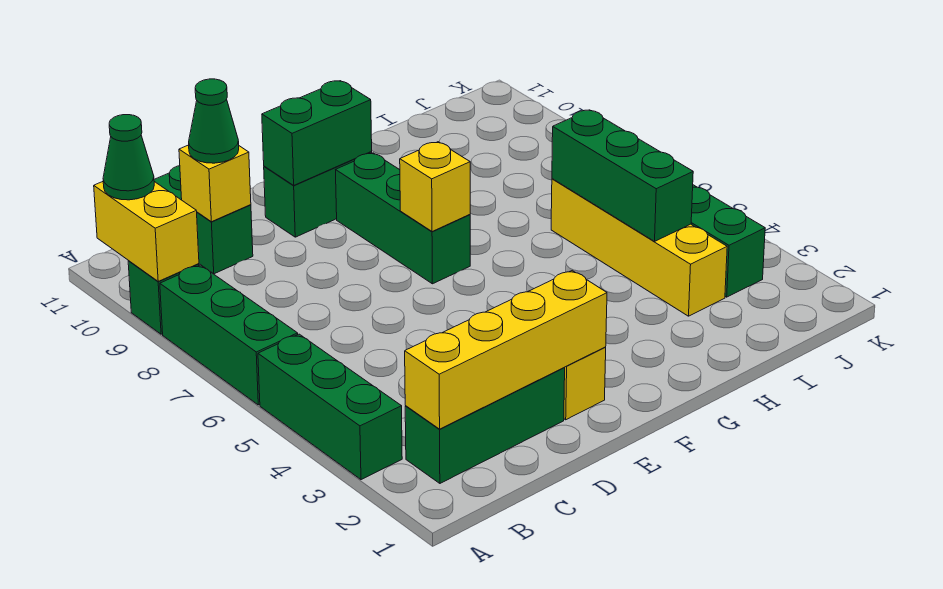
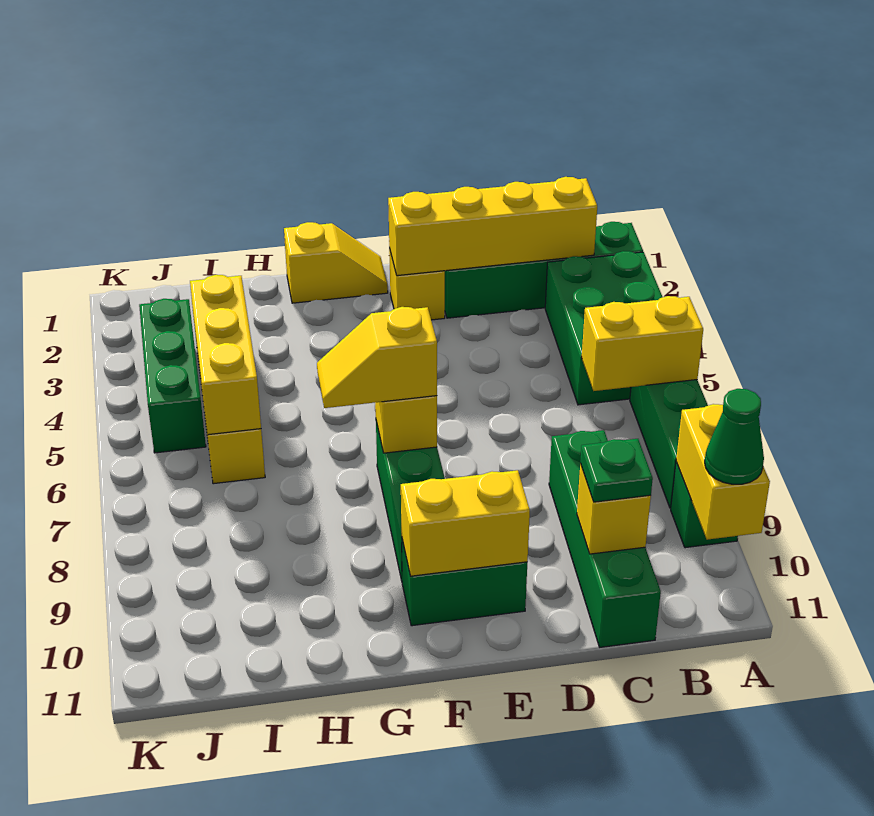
green brick A3:A5 level 1 -> green brick A3:B5 level 1
none -> yellow brick A6:B6 level 2
green brick B2:D2 level 1 -> green brick A2:D2 level 1
green brick C10:C11 level 1 -> green brick C8:C11 level 1
green cone C10 level 3 -> green plate C10 level 3
green brick E10:F10 level 2 -> yellow brick E10:F10 level 2
none -> yellow slope F1:G1 level 1 top G
none -> yellow slope F7:G7 level 3 top F
green brick I4:I6 level 2 -> yellow brick I4:I6 level 2

